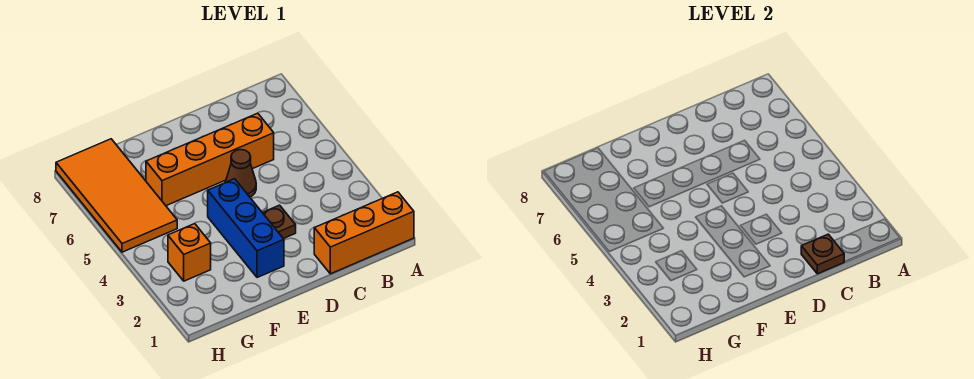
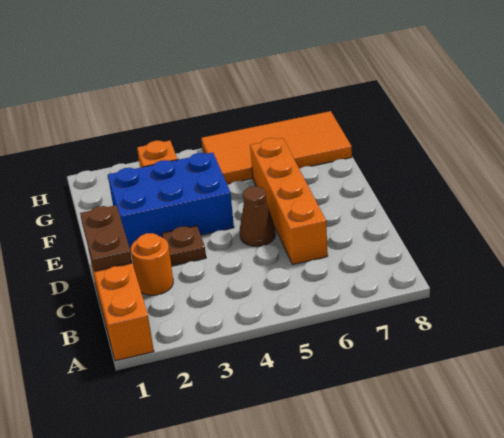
brown plate C1 level 2 -> brown plate C1:D1 level 2
none -> orange round brick C2 level 1
blue brick E2:E4 level 1 -> blue brick E2:F4 level 1

